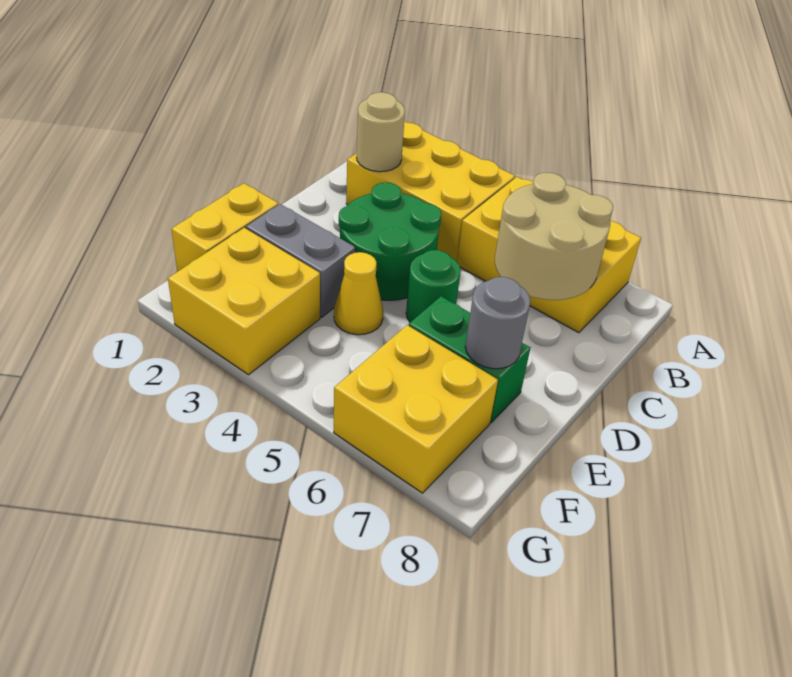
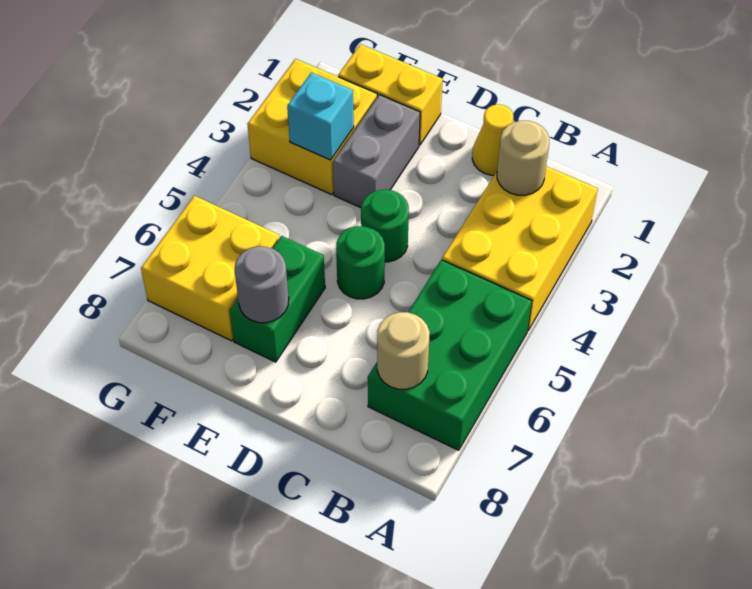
yellow brick A5:B7 level 1 -> green brick A5:B7 level 1
tan round brick B6:C7 level 2 -> tan round brick B7 level 2
green round brick C3:D4 level 1 -> green round brick D4 level 1
yellow cone E4 level 1 -> yellow cone C1 level 1
none -> cyan brick F3 level 2

